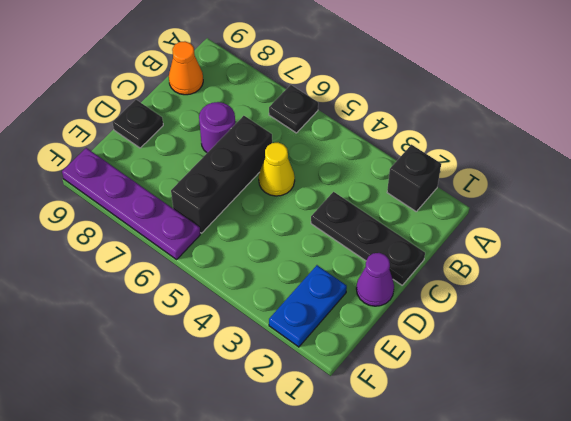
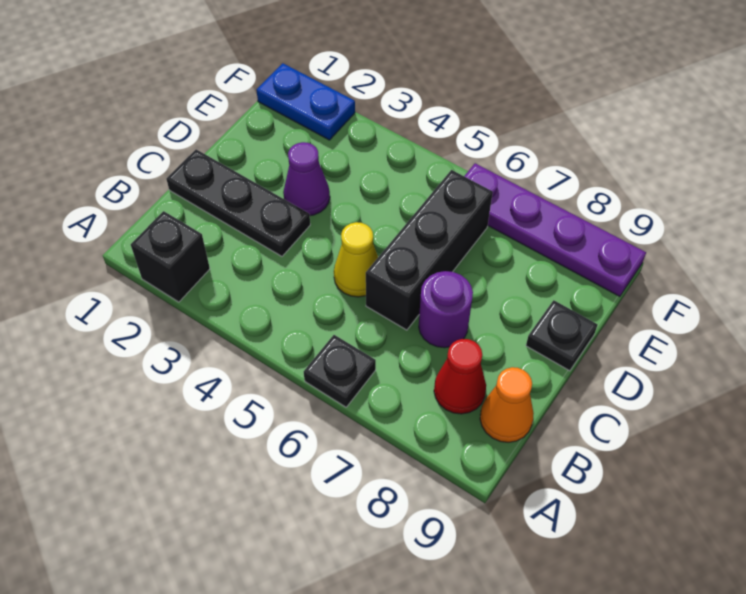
none -> red cone B8 level 1
purple cone D1 level 1 -> purple cone D3 level 1
blue plate E2:F2 level 1 -> blue plate F1:F2 level 1

